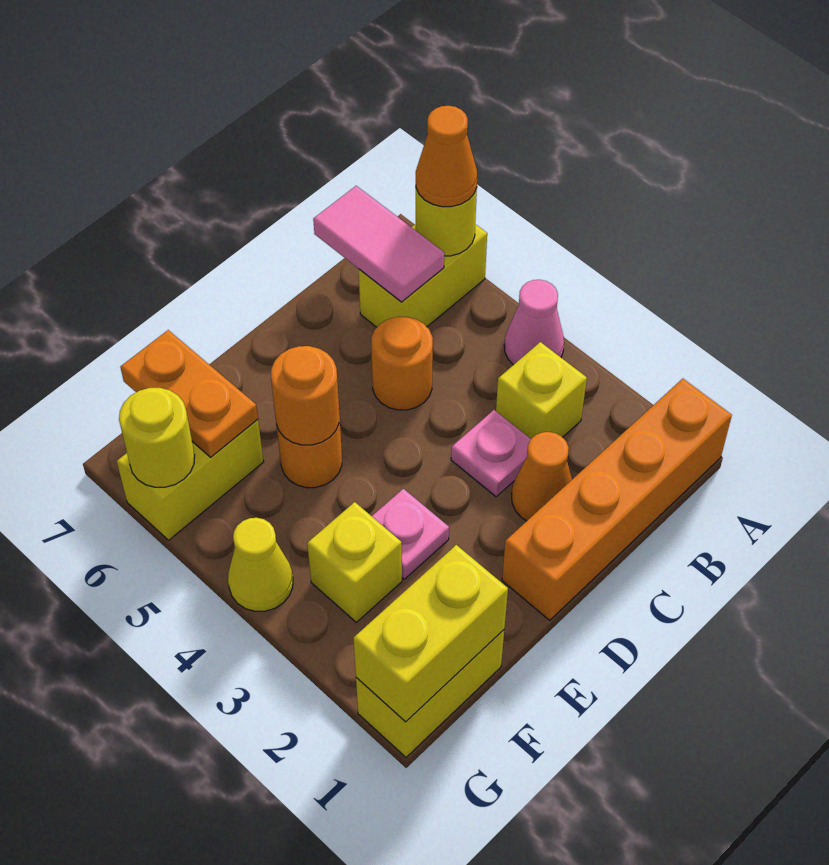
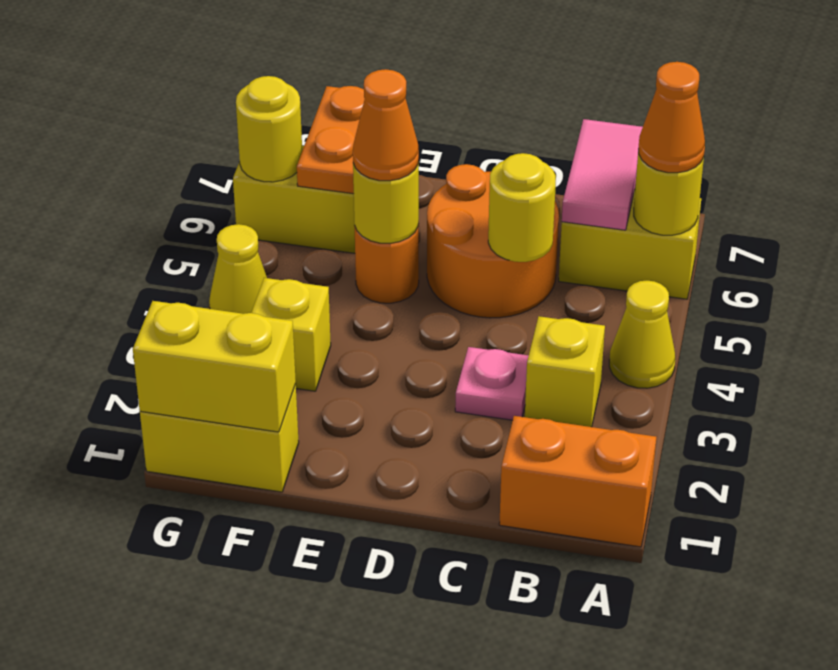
orange brick A1:D1 level 1 -> orange brick A1:B1 level 1
pink cone A4 level 1 -> yellow cone A4 level 1
orange cone C2 level 1 -> orange cone E5 level 3
orange round brick C5 level 1 -> orange round brick C5:D6 level 1
none -> yellow round brick C5 level 2
pink plate E3 level 1 -> none
orange round brick E5 level 2 -> yellow round brick E5 level 2

